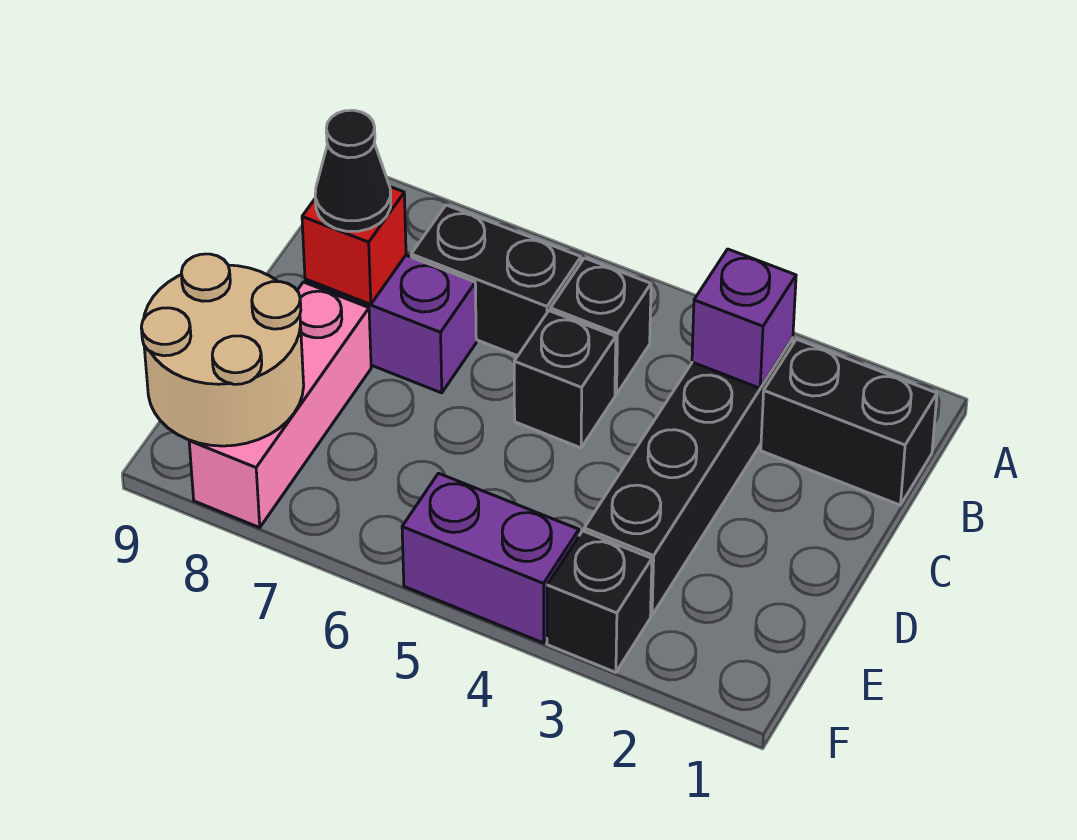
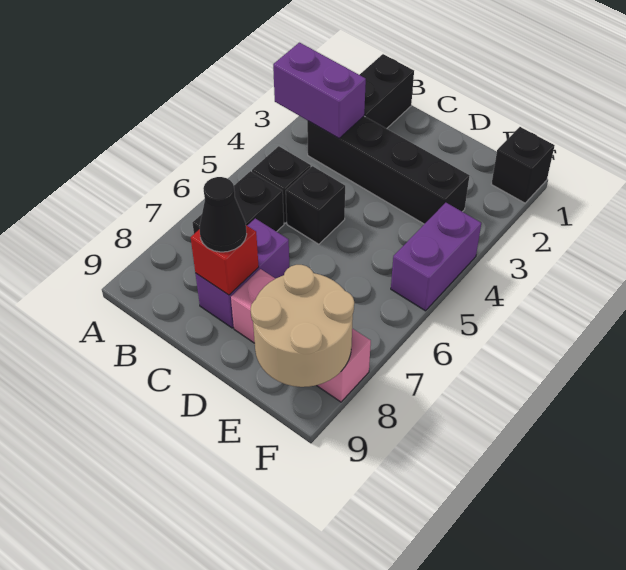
purple brick B3 level 2 -> purple brick A3:B3 level 2
black brick F3 level 1 -> black brick F1 level 1

